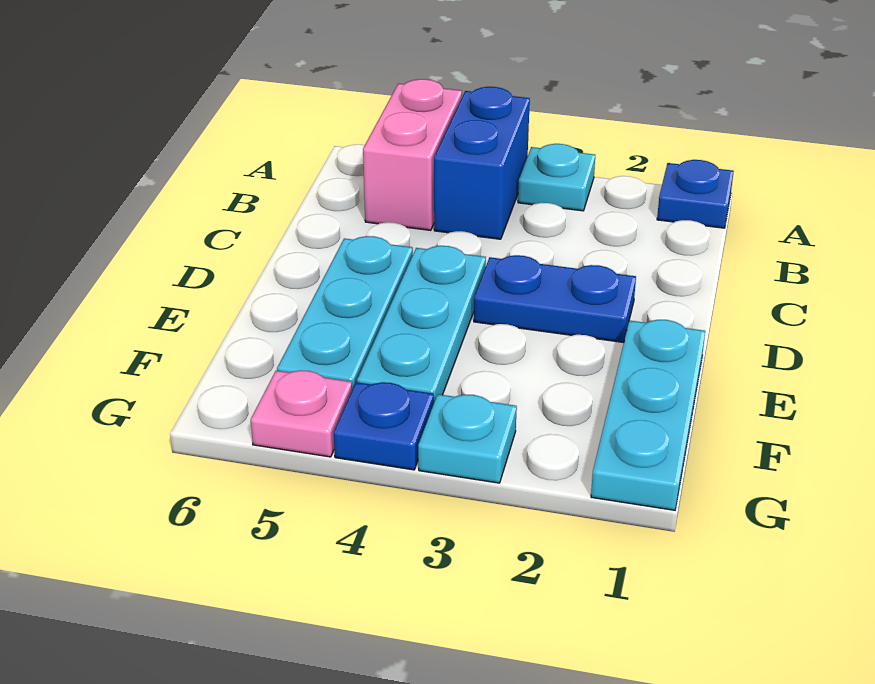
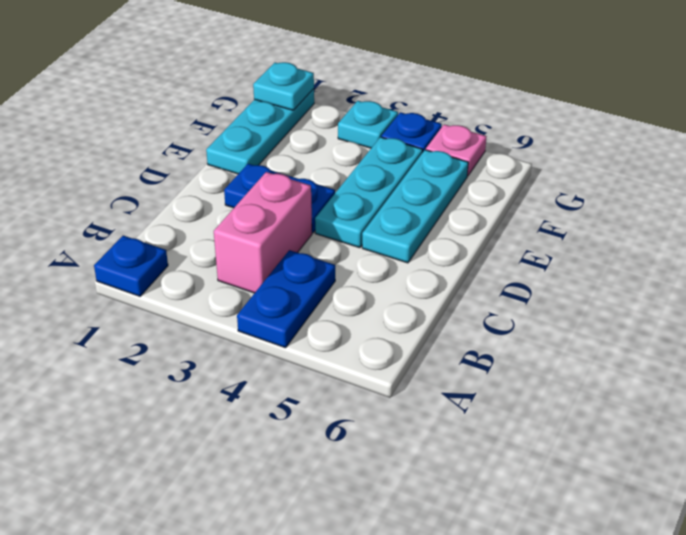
cyan plate A3 level 1 -> cyan plate G1 level 2
blue brick A4:B4 level 1 -> blue plate A4:B4 level 1
pink brick A5:B5 level 1 -> pink brick B3:C3 level 1

